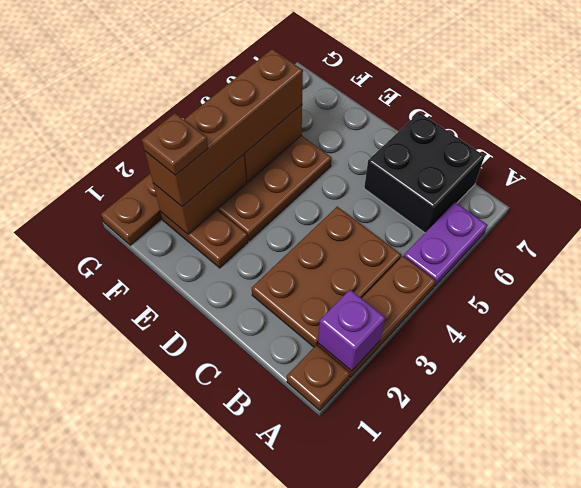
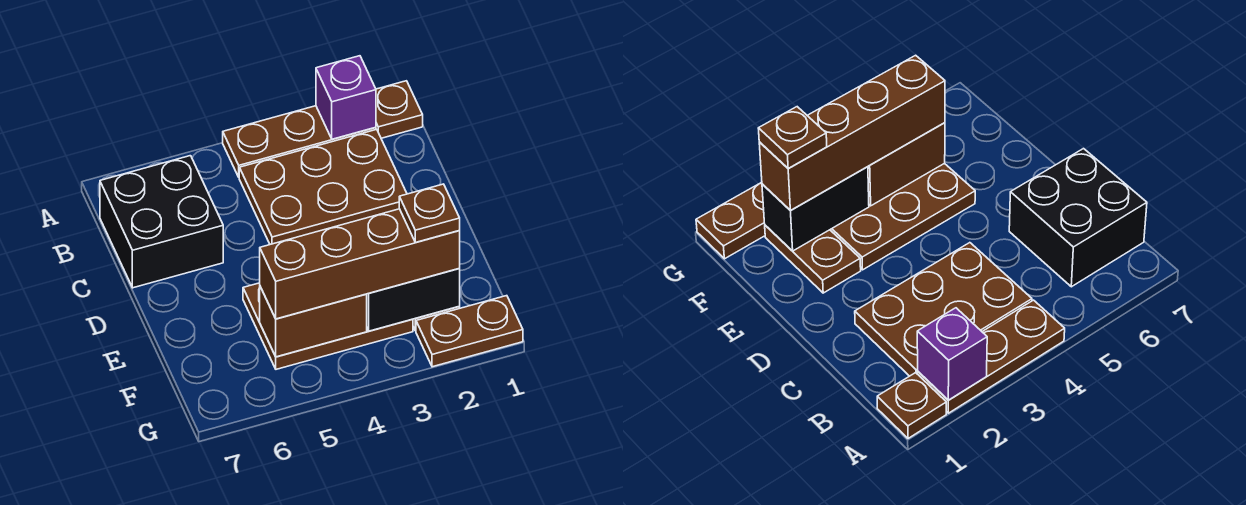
purple plate A5:A6 level 1 -> none
brown brick F2:F3 level 2 -> black brick F2:F3 level 2

